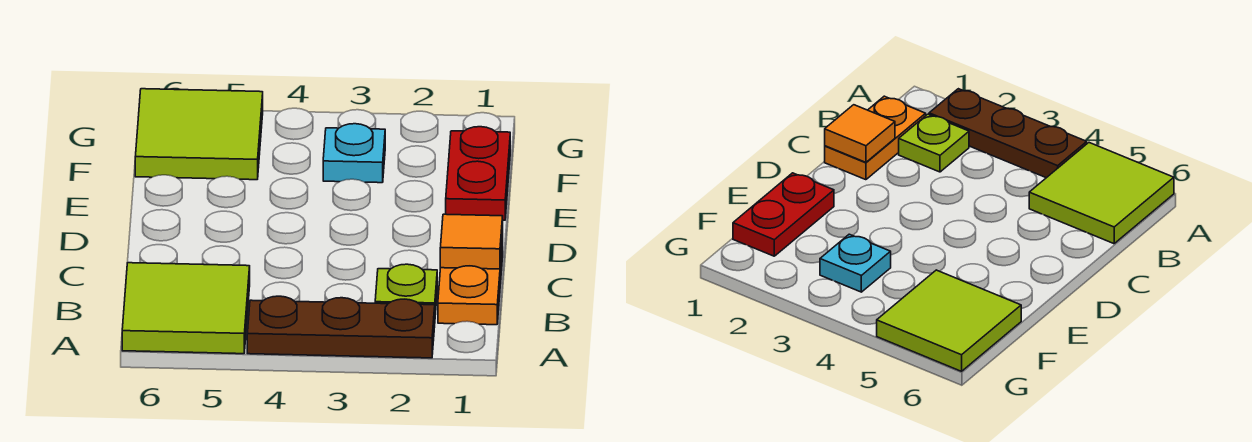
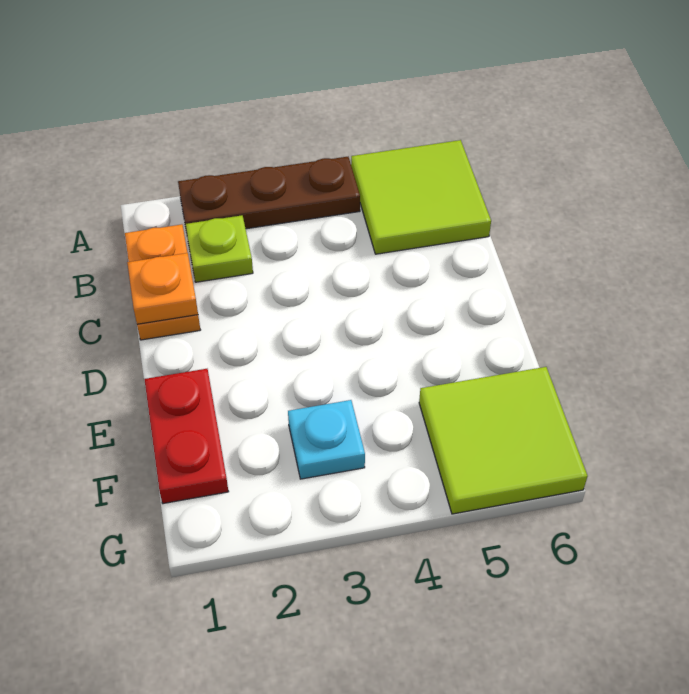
orange tile C1 level 2 -> orange plate C1 level 2

